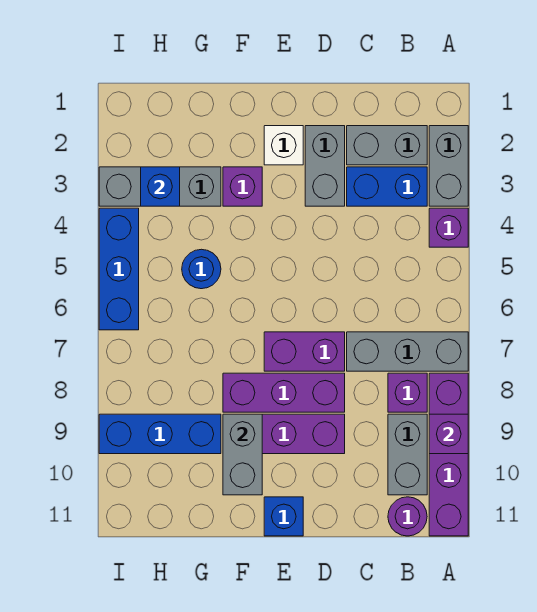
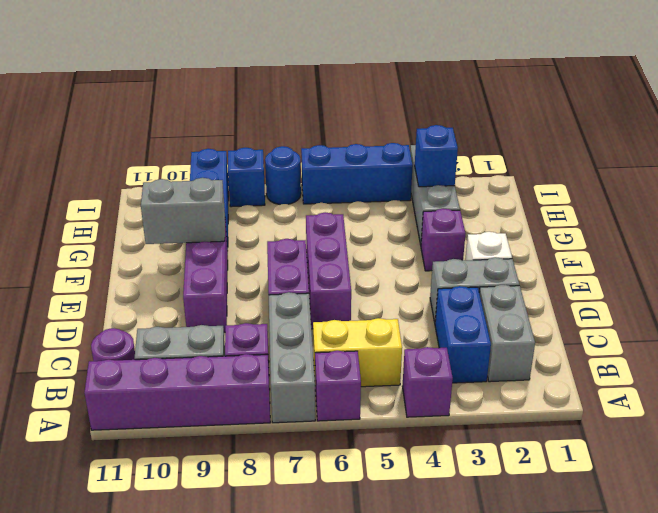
grey brick A2:A3 level 1 -> none
purple brick A9 level 2 -> purple brick A6 level 1
none -> yellow brick B5:B6 level 1
purple brick D8:F8 level 1 -> purple brick D6:F6 level 1
blue brick E11 level 1 -> blue brick I8 level 1
blue round brick G5 level 1 -> blue round brick I7 level 1

